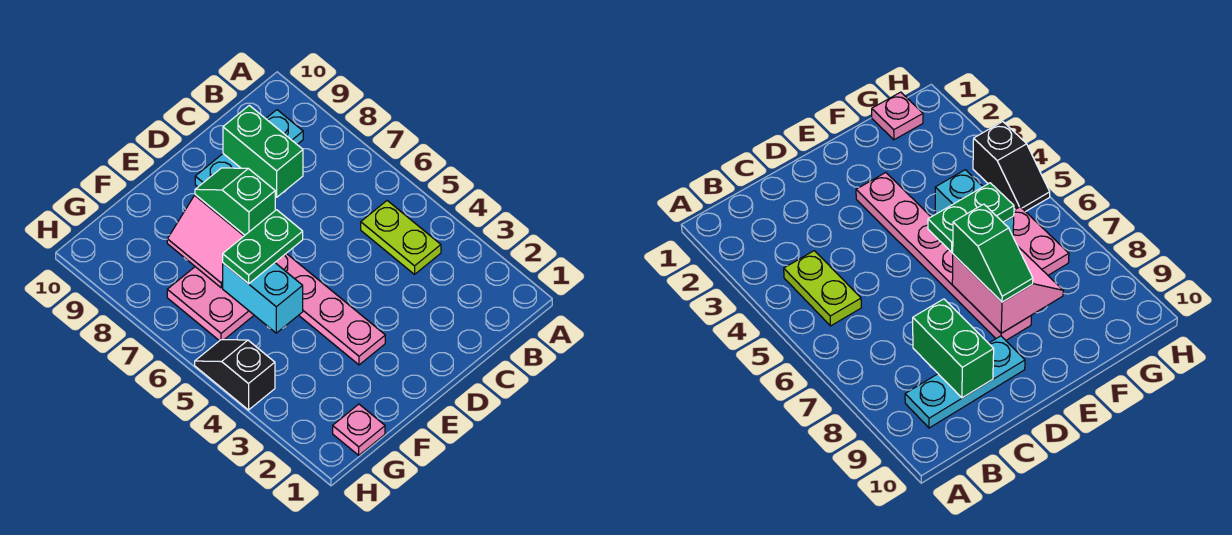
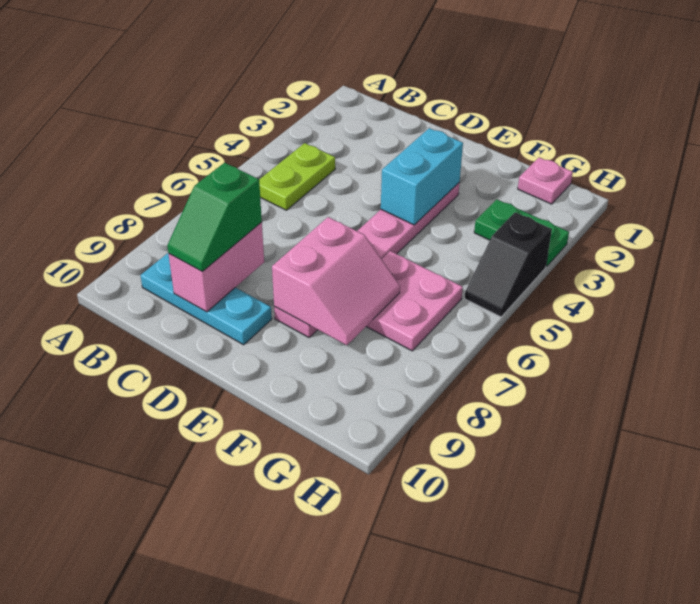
green brick C8:C9 level 2 -> pink brick C8:C9 level 2
green plate E6:F6 level 3 -> green plate G3:H3 level 1
green slope E7:E8 level 3 top 7 -> green slope C8:C9 level 3 top 8
cyan brick F5:F6 level 2 -> cyan brick E3:E4 level 2

